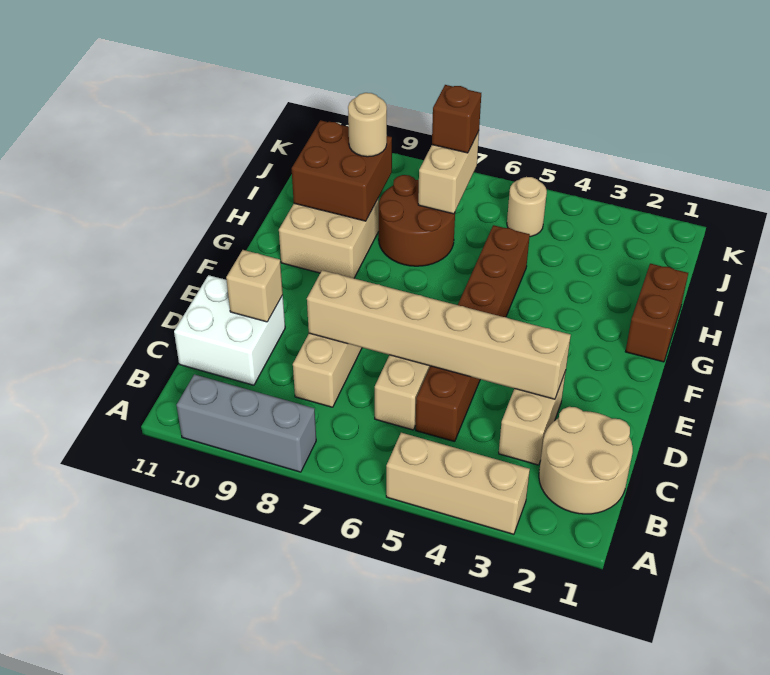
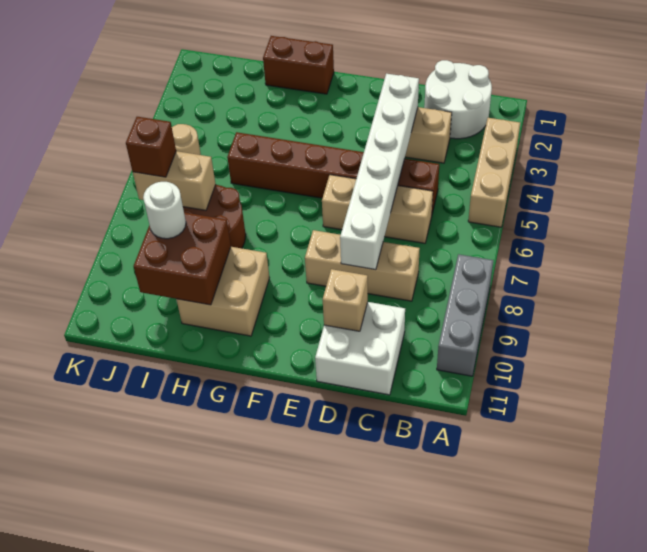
tan round brick B1:C2 level 1 -> white round brick B1:C2 level 1
tan brick D3:D8 level 2 -> white brick D3:D8 level 2
tan round brick I9 level 3 -> white round brick I9 level 3

